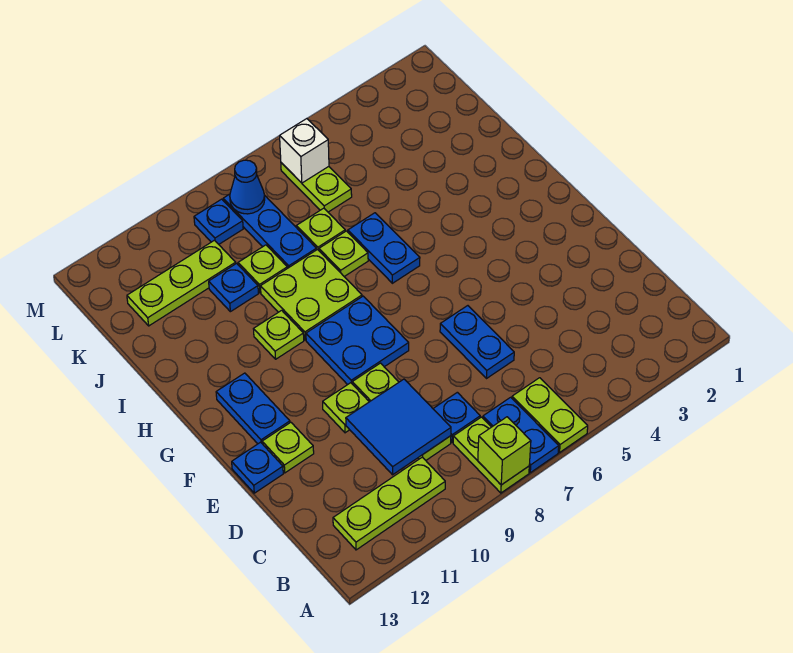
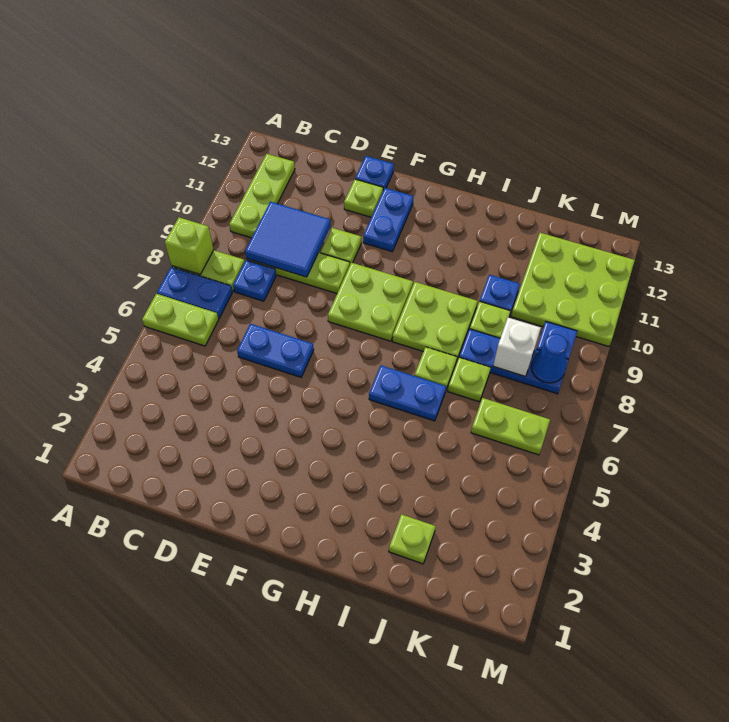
blue plate F8:G9 level 1 -> lime plate F8:G9 level 1
blue plate F12:G12 level 1 -> blue plate F11:F12 level 1
lime plate H10 level 1 -> lime plate J2 level 1
lime plate K10:K12 level 1 -> lime plate K10:M12 level 1
white brick L6 level 2 -> white brick K8 level 2

